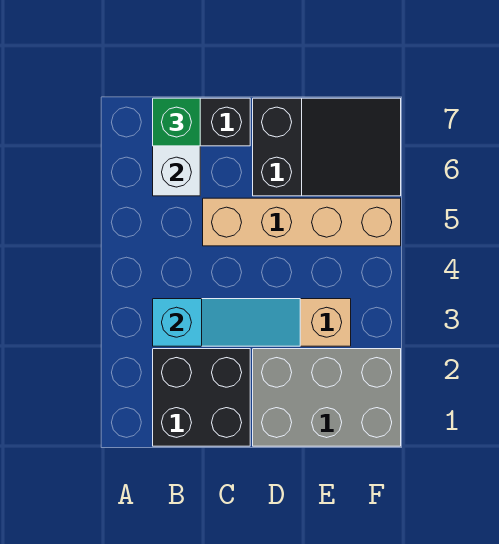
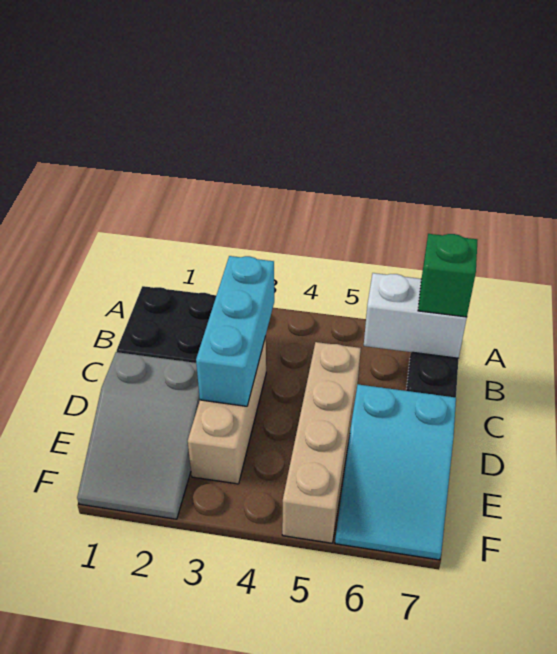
cyan slope B3:D3 level 2 top B -> cyan brick B3:D3 level 2
grey brick D1:F2 level 1 -> grey slope D1:F2 level 1 top D
black slope D6:F7 level 1 top D -> cyan slope D6:F7 level 1 top D

